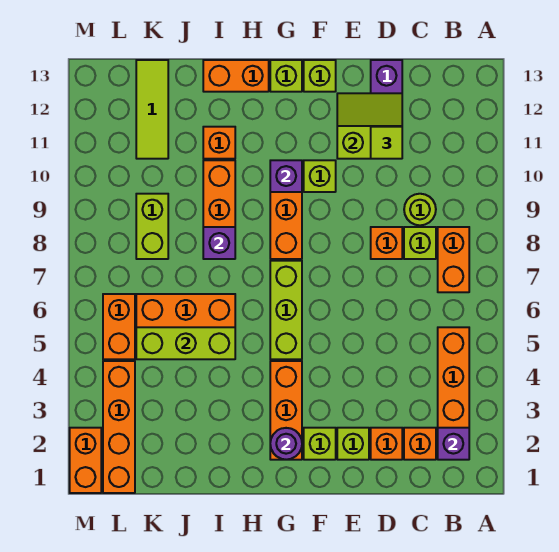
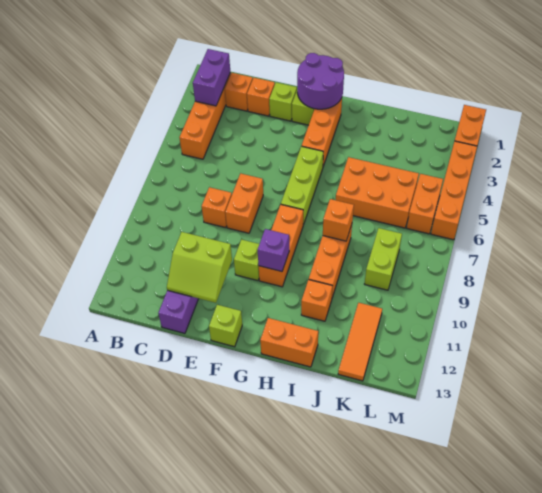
purple brick B2 level 2 -> purple brick B2:B3 level 2
orange brick B7:B8 level 1 -> orange brick E7:E8 level 1
lime brick C8 level 1 -> none
lime round brick C9 level 1 -> none
lime tile D11 level 3 -> none
purple round brick G2 level 2 -> purple round brick F1:G2 level 2
lime brick G13 level 1 -> none
lime brick I5:K5 level 2 -> none
purple brick I8 level 2 -> orange brick I8 level 2
lime tile K11:K13 level 1 -> orange tile K11:K13 level 1
orange brick L1:L4 level 1 -> orange brick M3:M6 level 1

